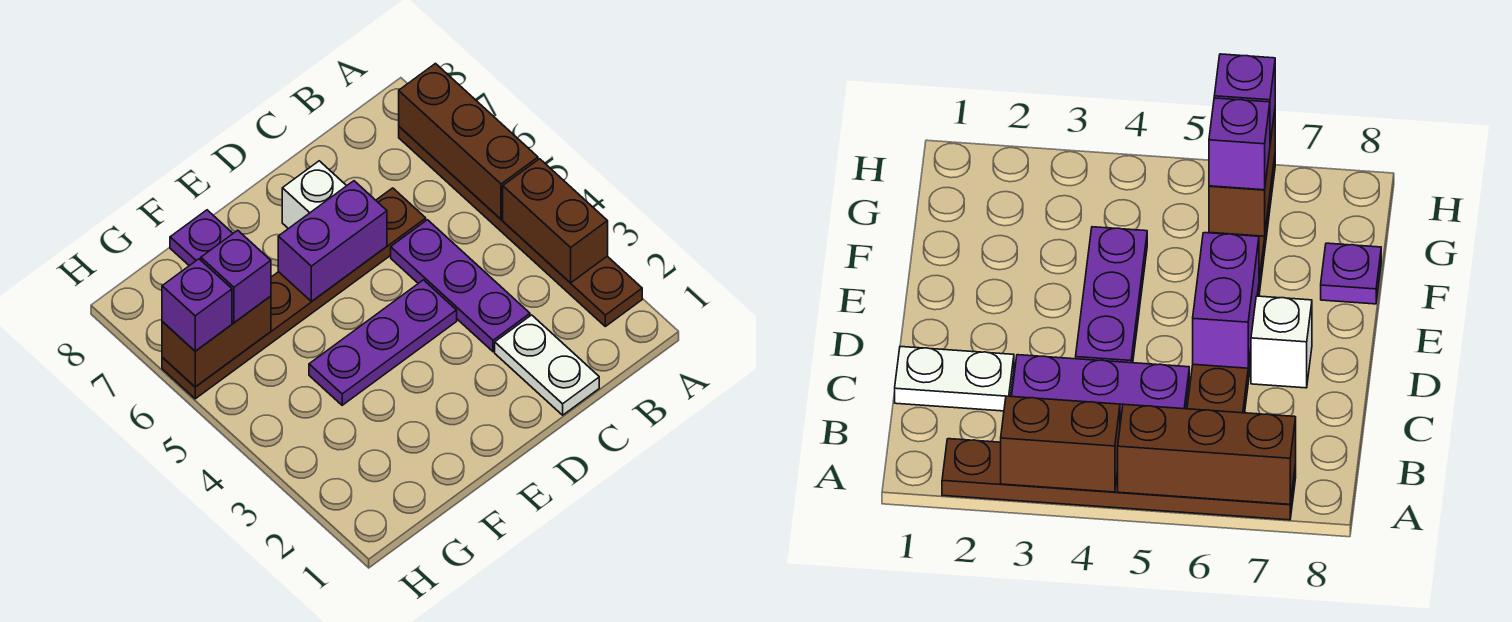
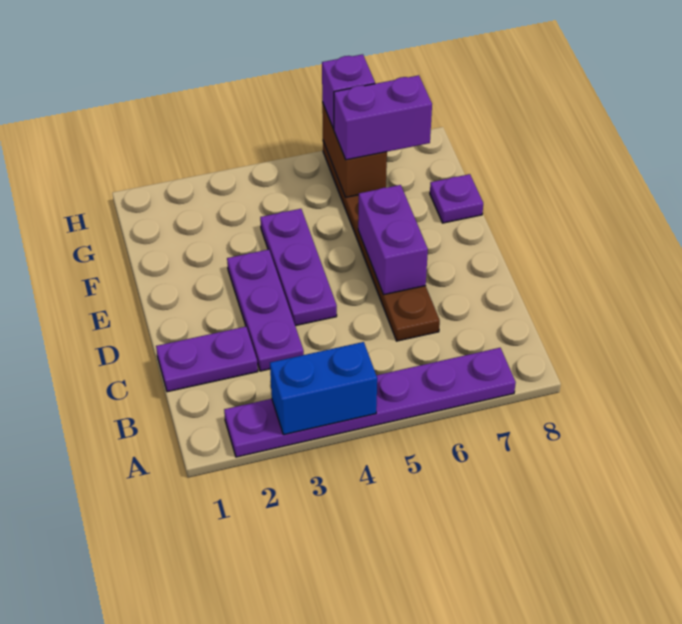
brown plate A2:A7 level 1 -> purple plate A2:A7 level 1
brown brick A3:A4 level 2 -> blue brick A3:A4 level 2
brown brick A5:A7 level 2 -> none
white plate C1:C2 level 1 -> purple plate C1:C2 level 1
purple plate C3:C5 level 1 -> purple plate C3:E3 level 1
white brick D7 level 1 -> none
purple brick G6 level 3 -> purple brick G6:G7 level 3

